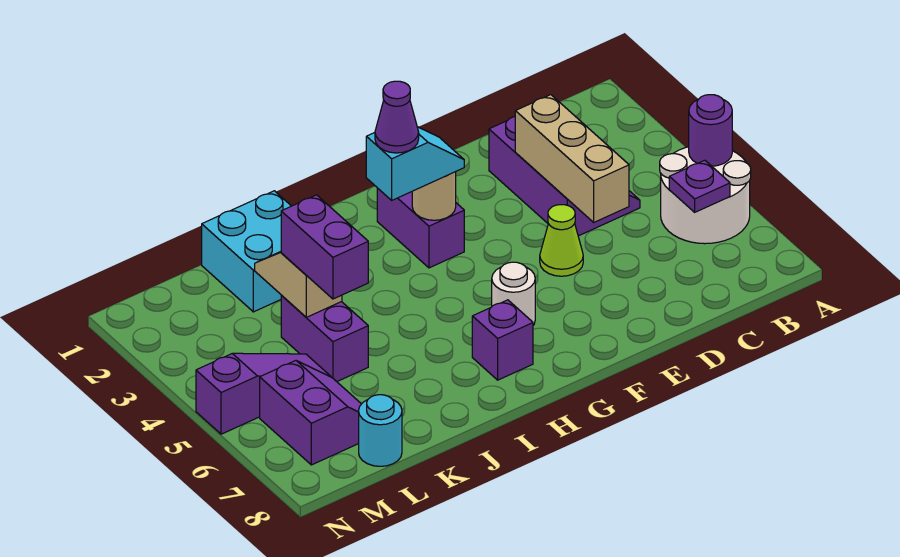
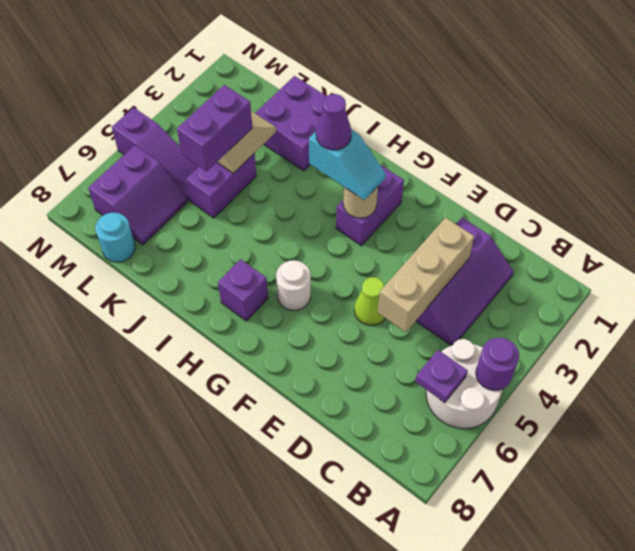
cyan brick J1:K2 level 1 -> purple brick J1:K2 level 1

